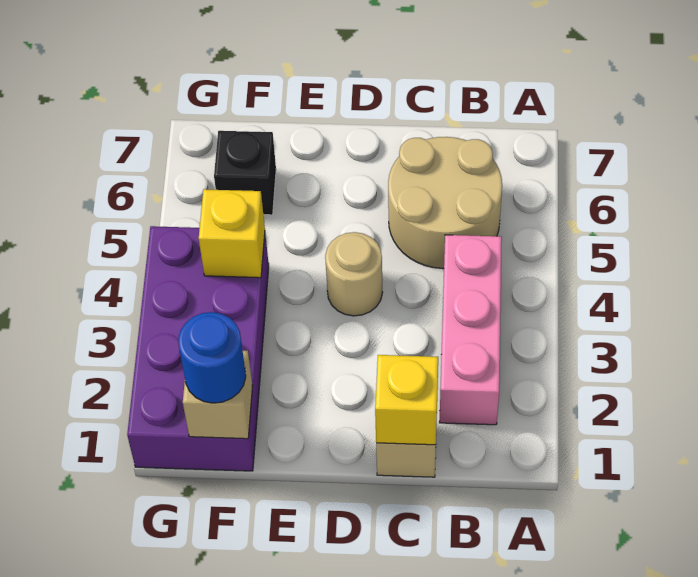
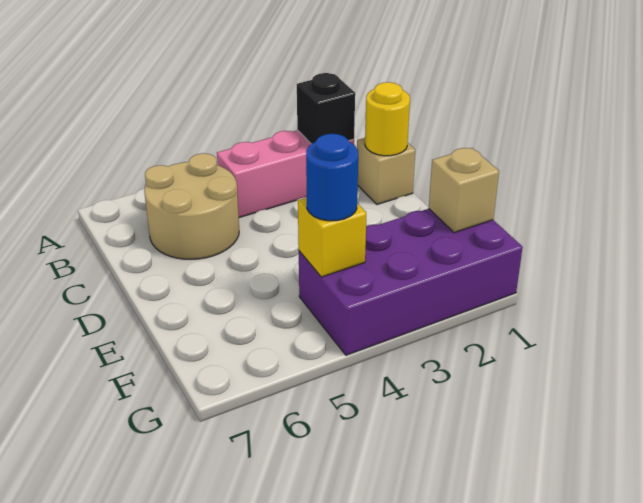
yellow brick C1 level 2 -> yellow round brick C1 level 2
tan round brick D4 level 1 -> none
blue round brick F1 level 3 -> blue round brick F4 level 3
black brick F6 level 1 -> black brick B2 level 2

